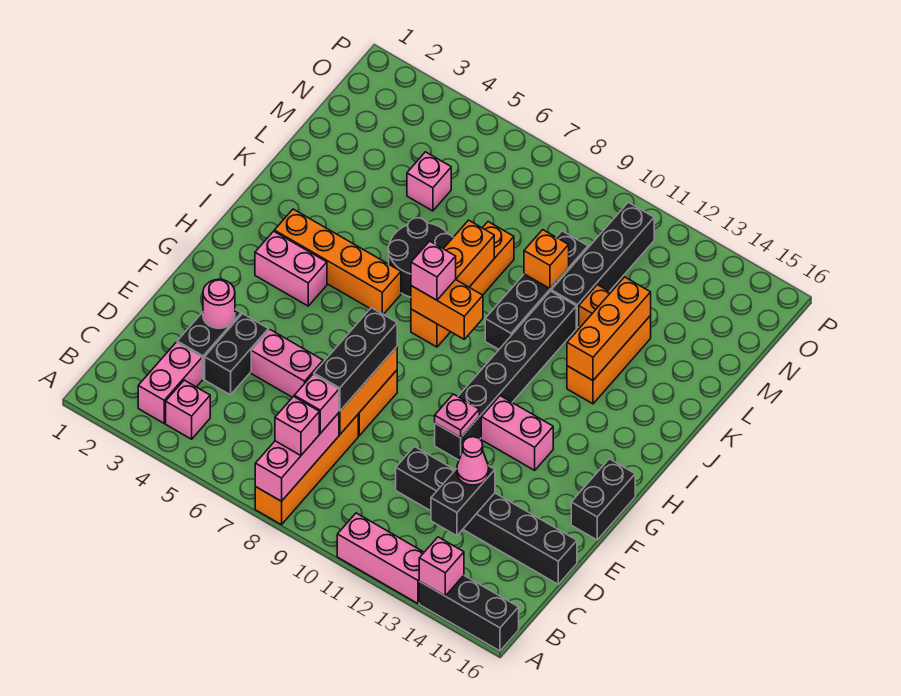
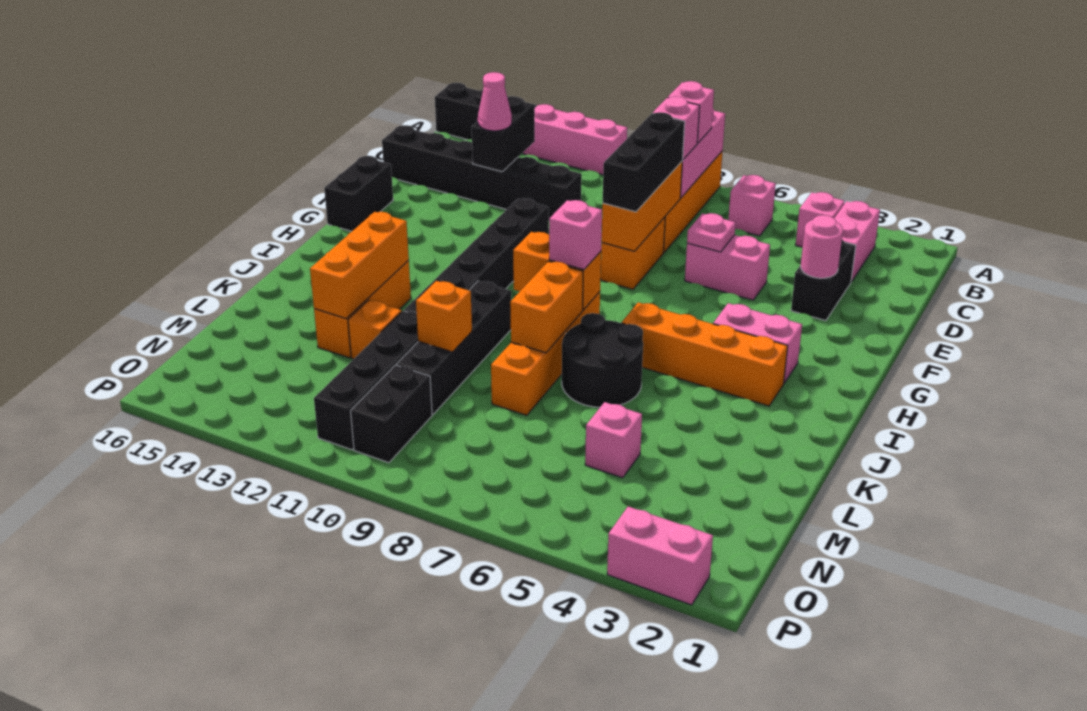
pink brick A14 level 2 -> pink brick B6 level 1
black brick D4:E4 level 1 -> black brick N10:O10 level 1
pink plate F11 level 2 -> pink plate E6 level 2
pink brick G12:G13 level 1 -> pink brick P2:P3 level 1

